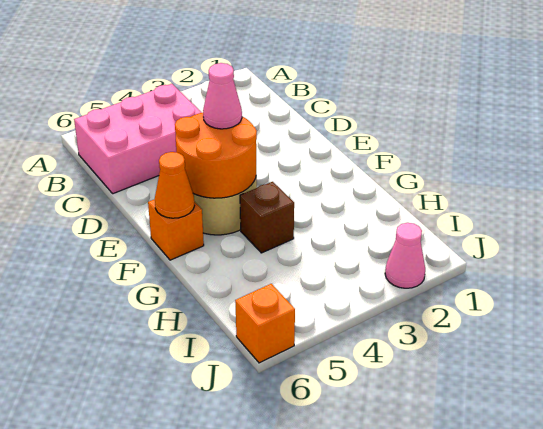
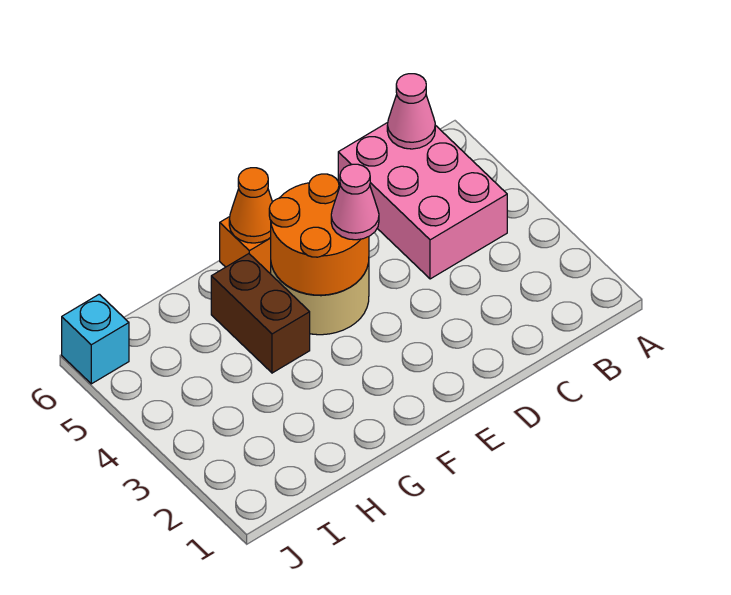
brown brick G4 level 1 -> brown brick G4:G5 level 1
pink cone J2 level 1 -> pink cone B6 level 2
orange brick J6 level 1 -> cyan brick J6 level 1

